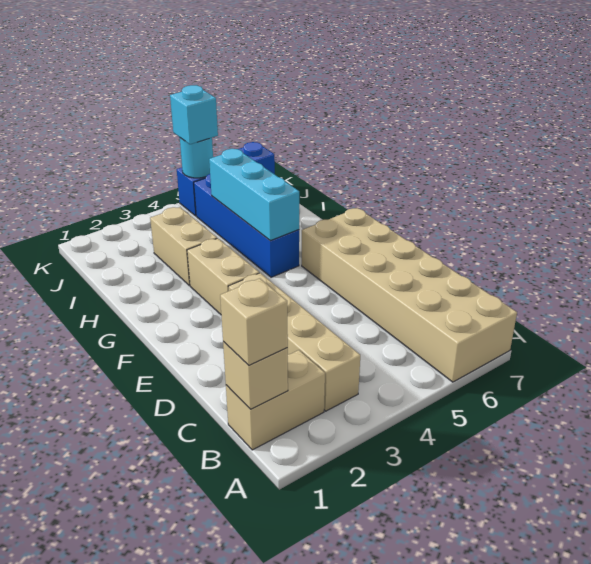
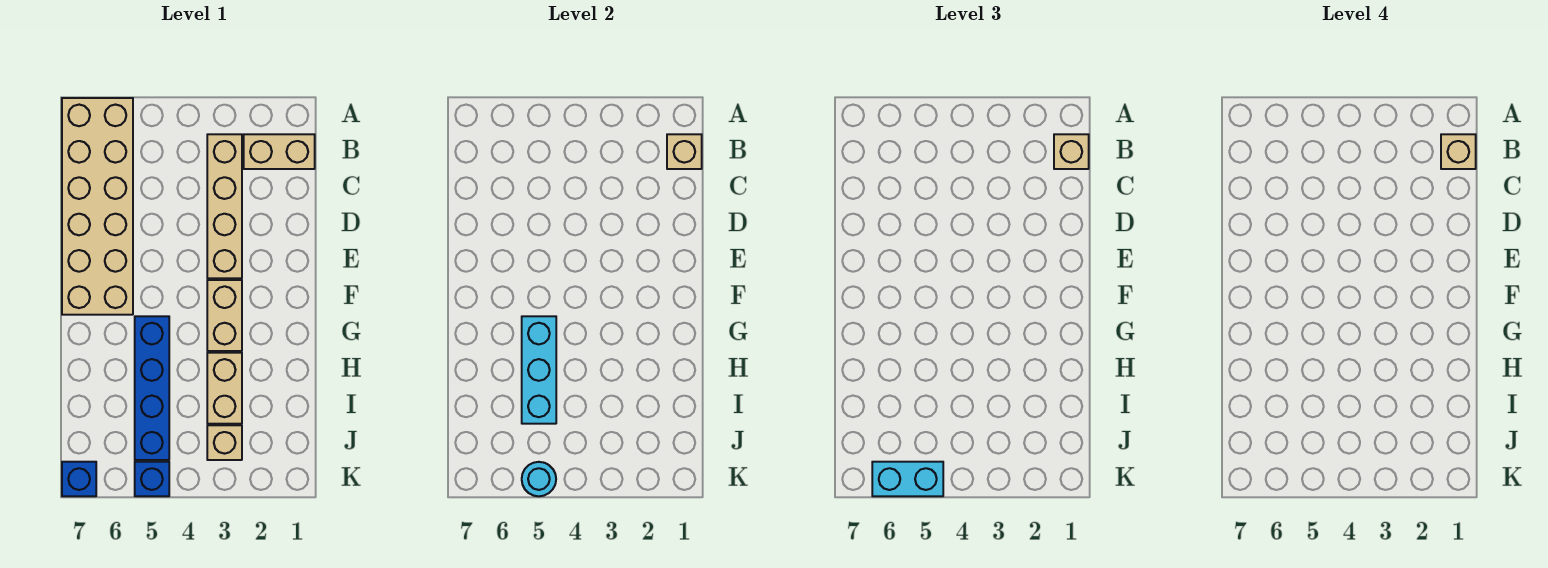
none -> tan brick B1 level 4
none -> tan brick J3 level 1
cyan brick K5 level 3 -> cyan brick K5:K6 level 3

